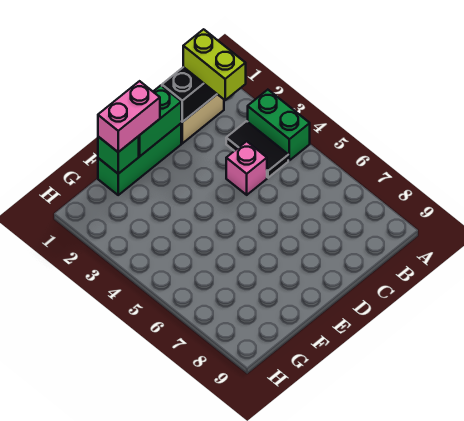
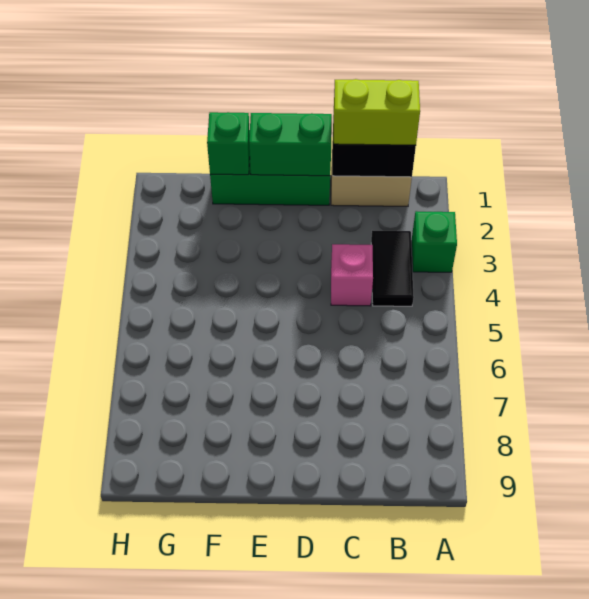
green brick A3:A4 level 1 -> green brick A3 level 1
lime brick B1:B2 level 3 -> lime brick B1:C1 level 3
pink brick E1:F1 level 3 -> none

